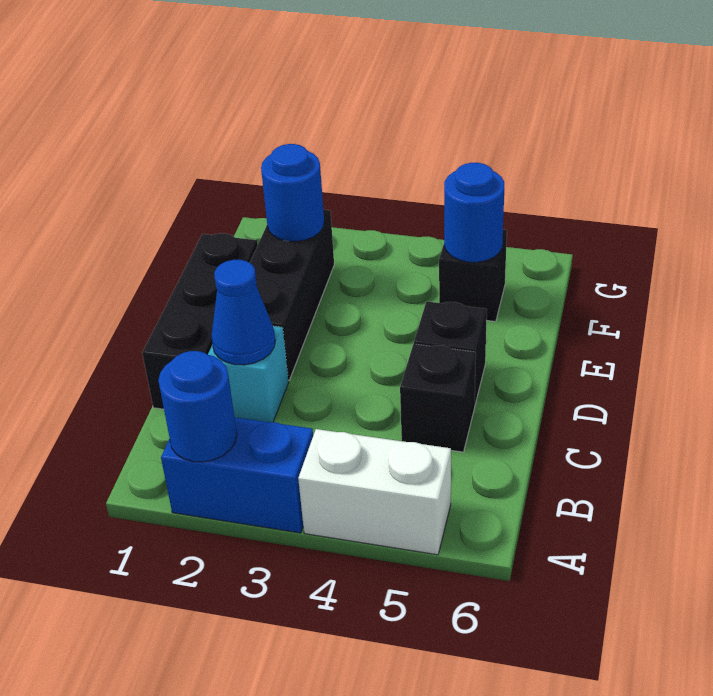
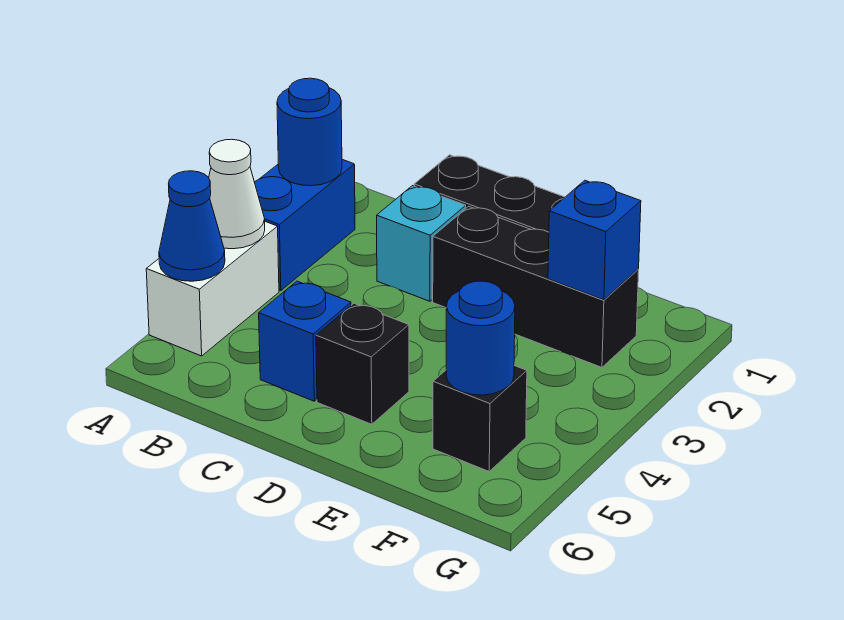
none -> white cone A4 level 2
blue cone C2 level 2 -> blue cone A5 level 2
black brick C5 level 1 -> blue brick C5 level 1
blue round brick F2 level 2 -> blue brick F2 level 2

